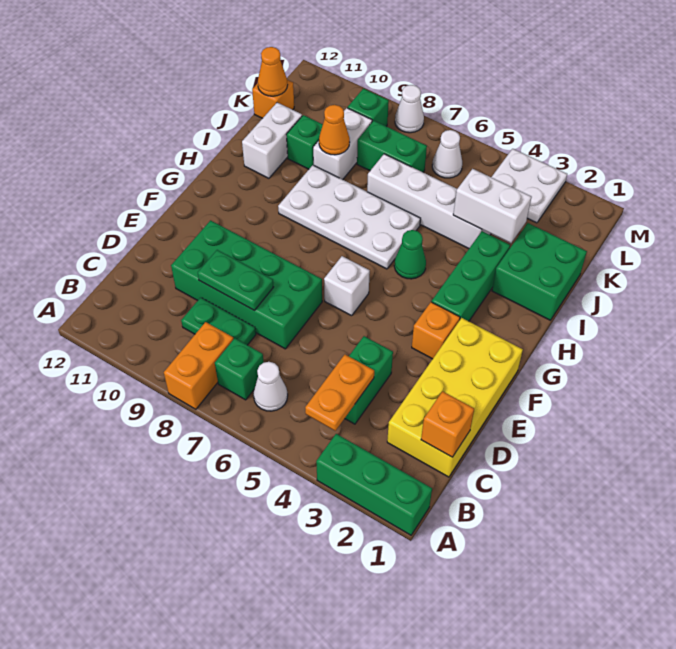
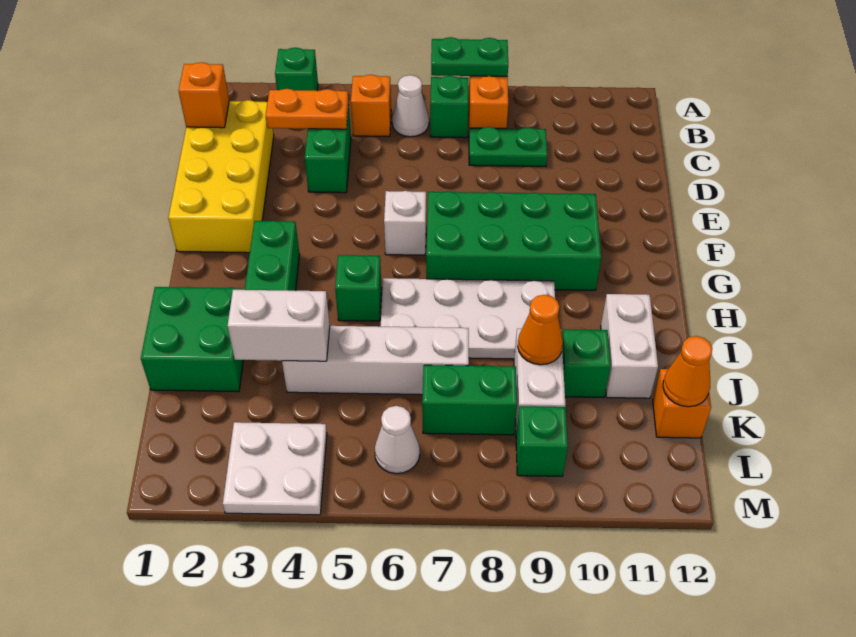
green brick A1:A3 level 1 -> green brick A3 level 1
orange plate B4:C4 level 2 -> orange plate C3:C4 level 2
green brick D7:E10 level 1 -> green brick F7:G10 level 1
green plate D8:D9 level 2 -> green plate A7:A8 level 2
orange brick F3 level 1 -> orange brick B5 level 1
green cone H5 level 1 -> green brick H5 level 1
white cone M8 level 1 -> none

